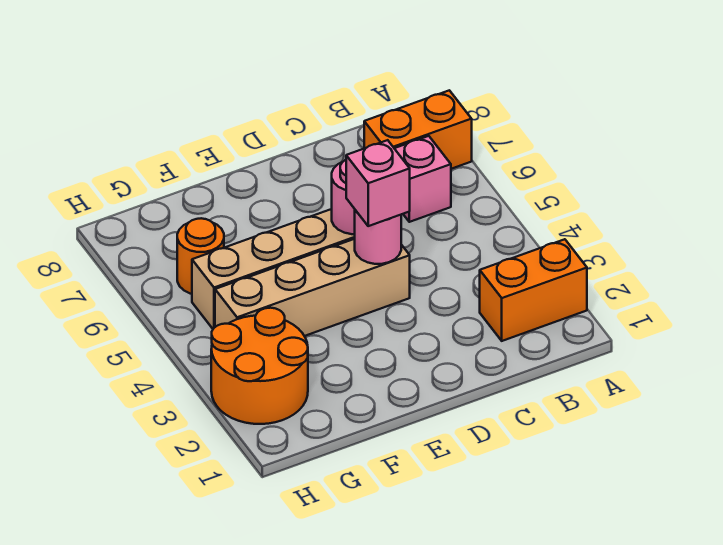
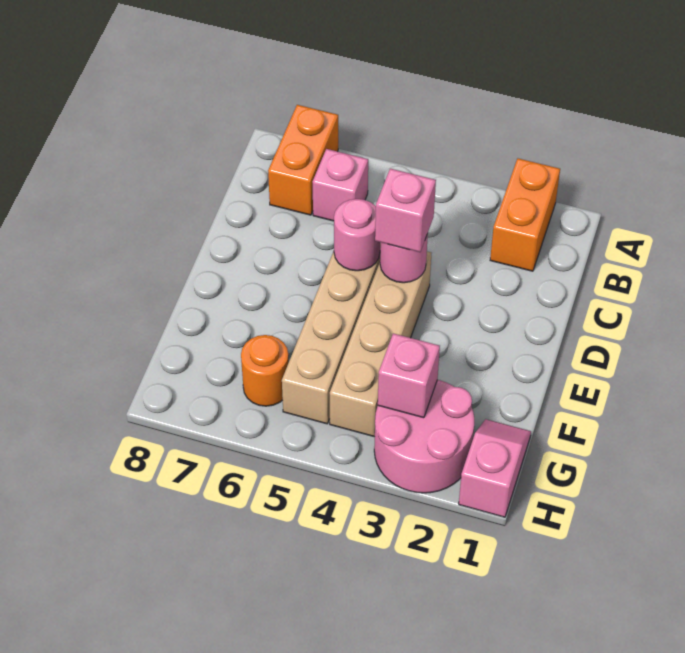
none -> pink slope G1:H1 level 1 top H
orange round brick G2:H3 level 1 -> pink round brick G2:H3 level 1
none -> pink brick G3 level 2

